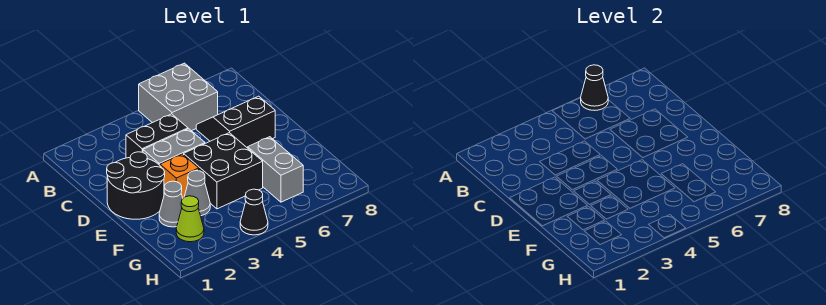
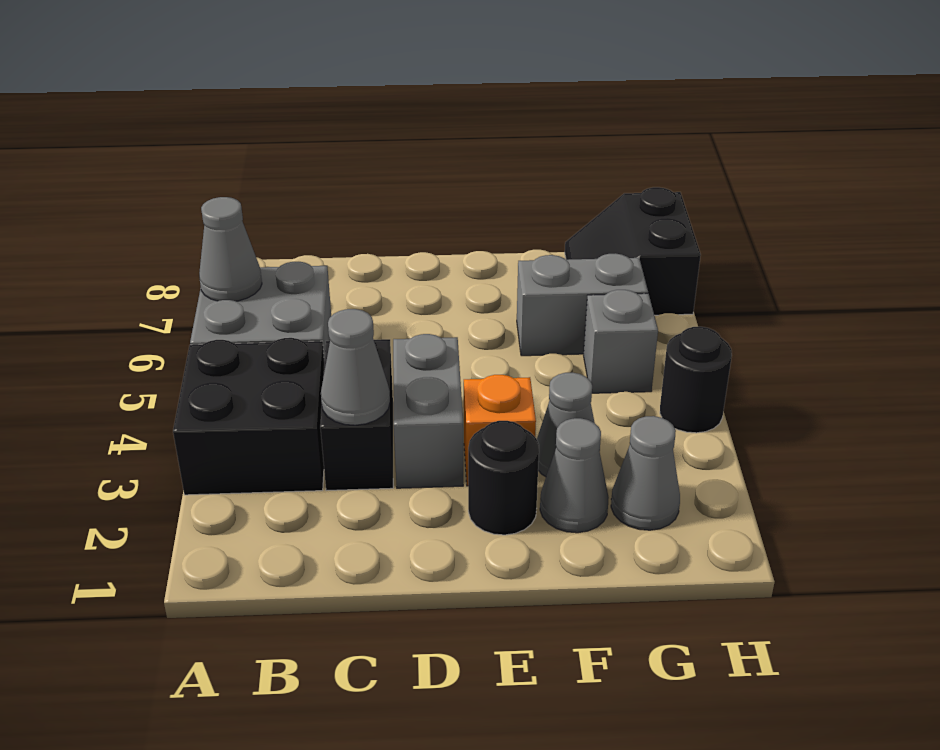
black cone A6 level 2 -> grey cone A6 level 2
none -> grey cone C3 level 2
black slope C6:D7 level 1 top D -> black slope G7:H8 level 1 top H
black round brick D1:E2 level 1 -> black round brick E2 level 1
black brick E4:F5 level 1 -> black brick A3:B4 level 1
lime cone G2 level 1 -> grey cone G2 level 1
none -> grey brick G5 level 1
black cone H4 level 1 -> black round brick H4 level 1

